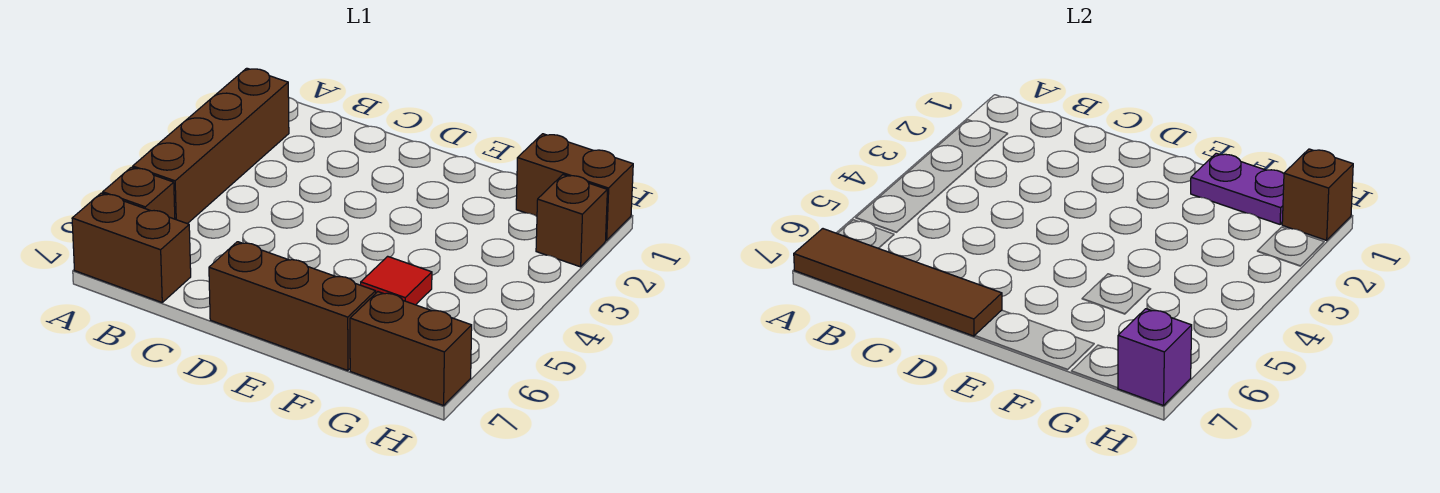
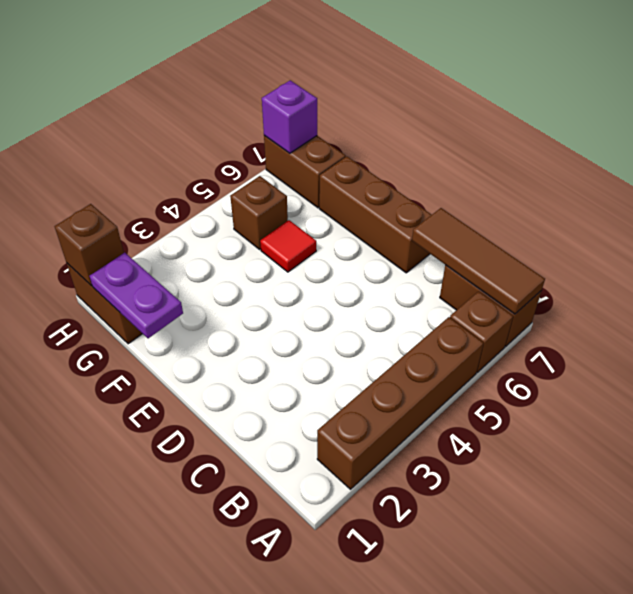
brown tile A7:D7 level 2 -> brown tile A7:C7 level 2
brown brick H2 level 1 -> brown brick G5 level 1

